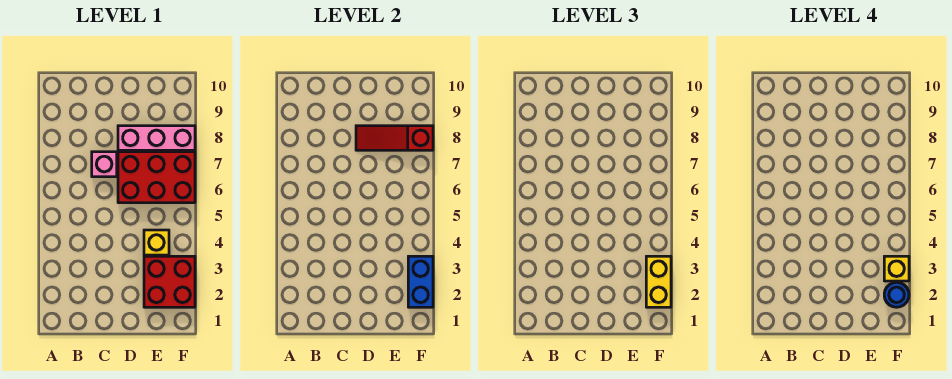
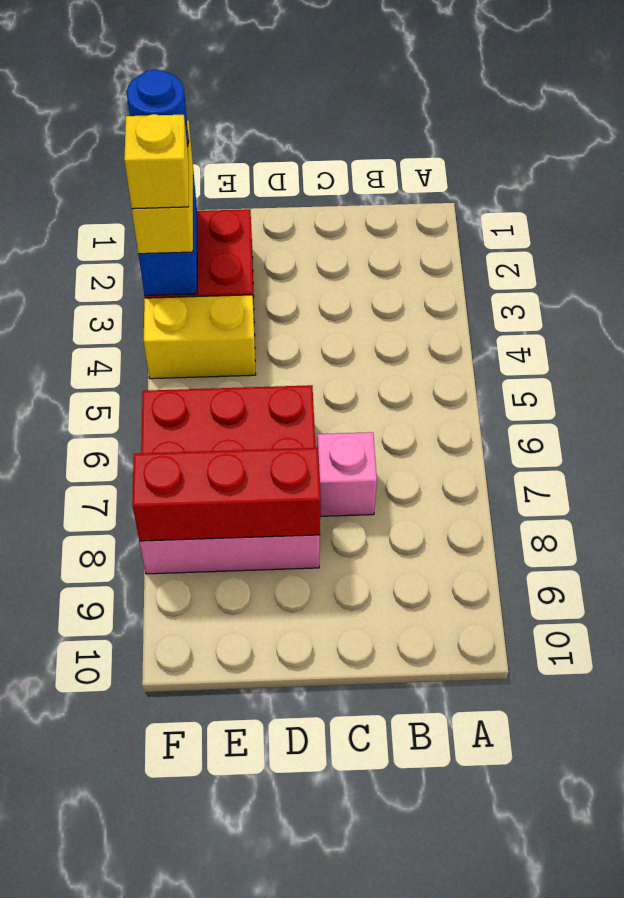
red slope D8:F8 level 2 top F -> red brick D8:F8 level 2
yellow brick E4 level 1 -> yellow brick E4:F4 level 1

